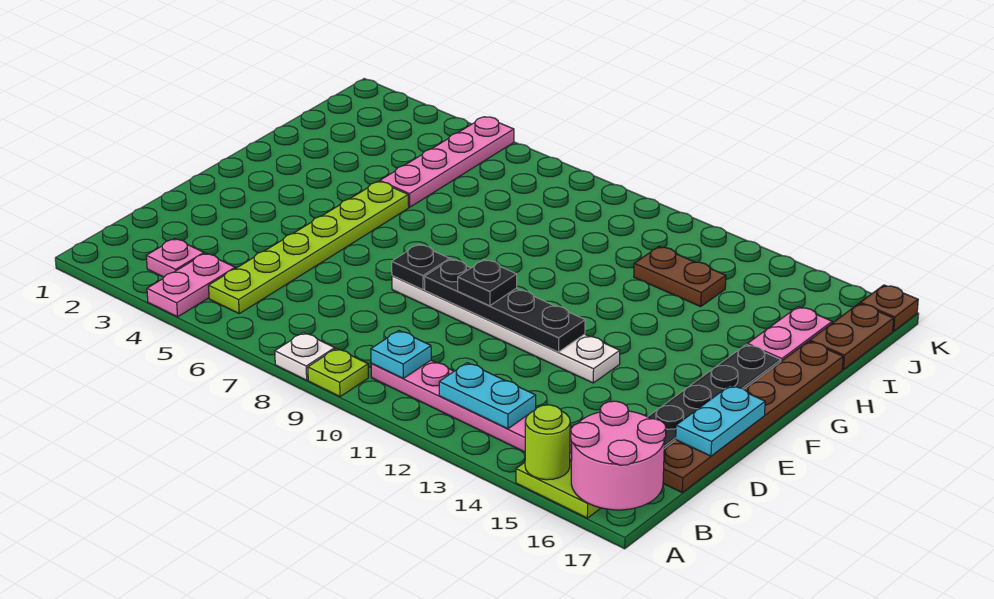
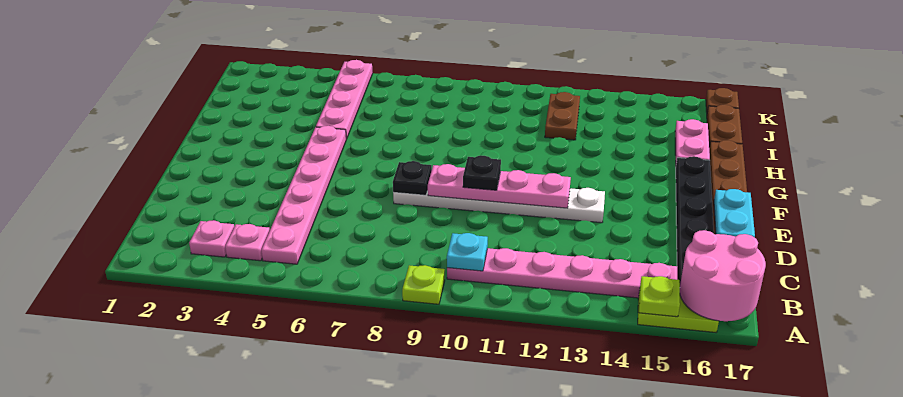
pink plate A4:B4 level 1 -> pink plate B4 level 1
white plate A8 level 1 -> none
lime round brick A15 level 2 -> lime plate A15 level 2
lime plate B5:G5 level 1 -> pink plate B5:G5 level 1
cyan plate B12:B13 level 2 -> none
black plate E9:E12 level 2 -> pink plate E9:E12 level 2
brown plate I12:I13 level 1 -> brown plate I12:J12 level 1

